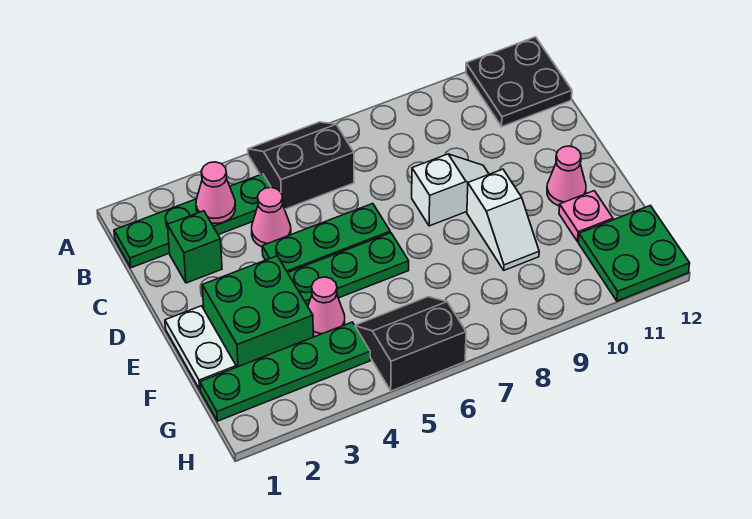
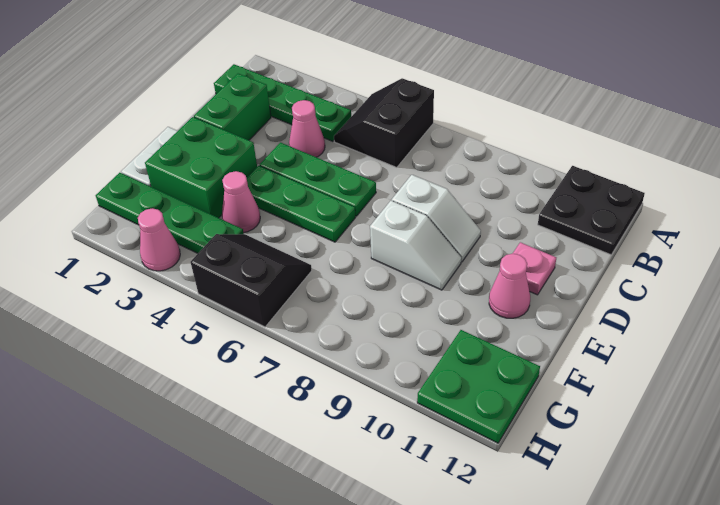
black slope A5:B6 level 1 top B -> black slope A5:B6 level 1 top 6
pink cone B3 level 2 -> pink cone H3 level 1
green brick C2 level 1 -> green brick C2:D2 level 1
white slope E9:F9 level 1 top E -> white slope E8:E9 level 1 top 8
pink plate F11 level 1 -> pink plate D11 level 1

